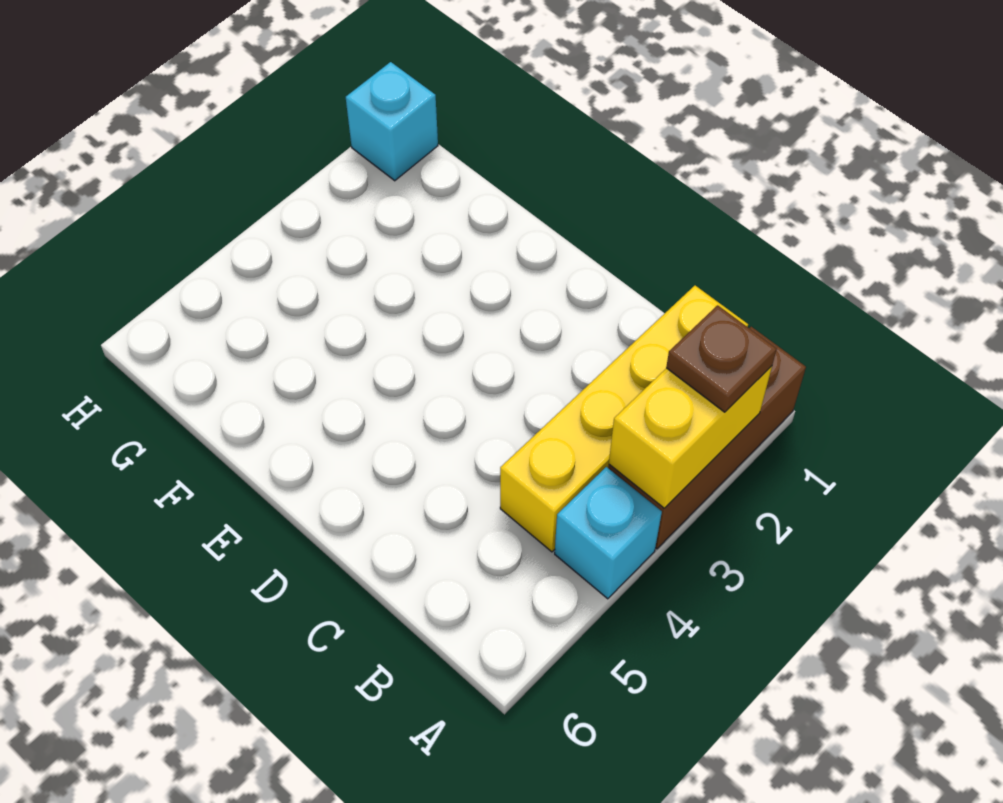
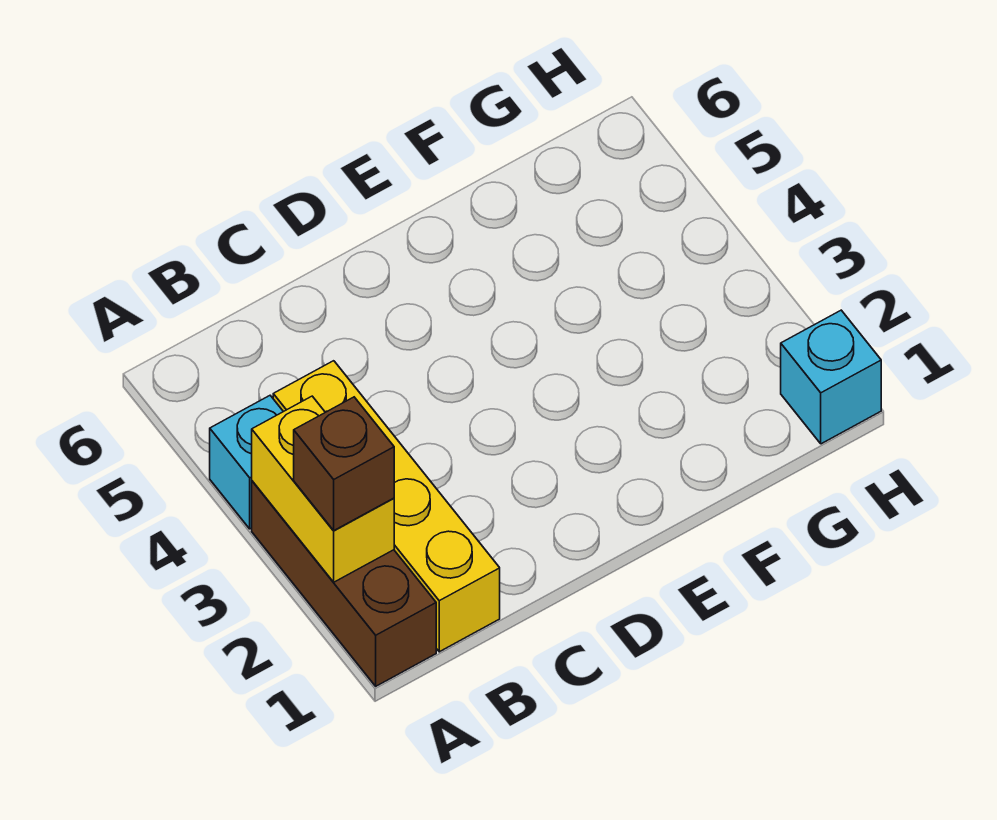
brown plate A2 level 3 -> brown brick A2 level 3

